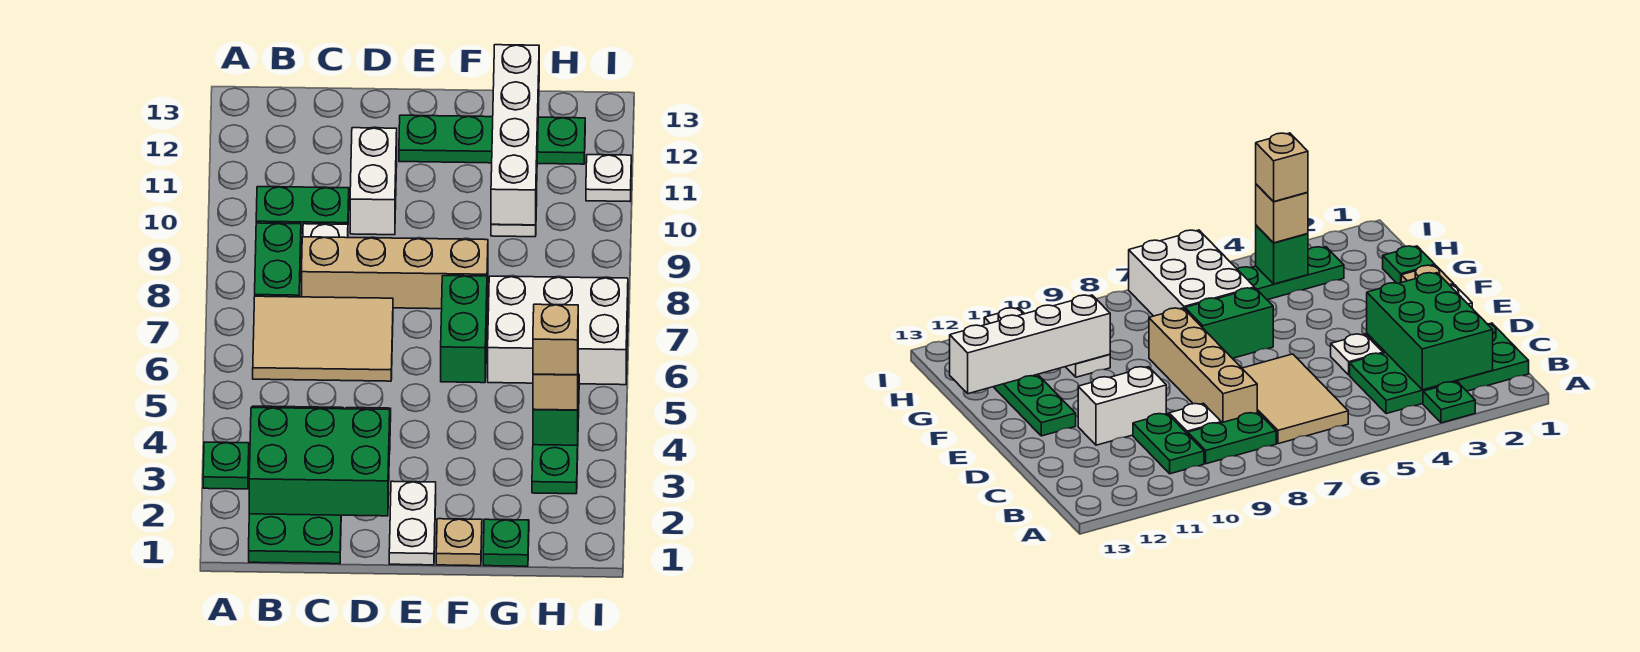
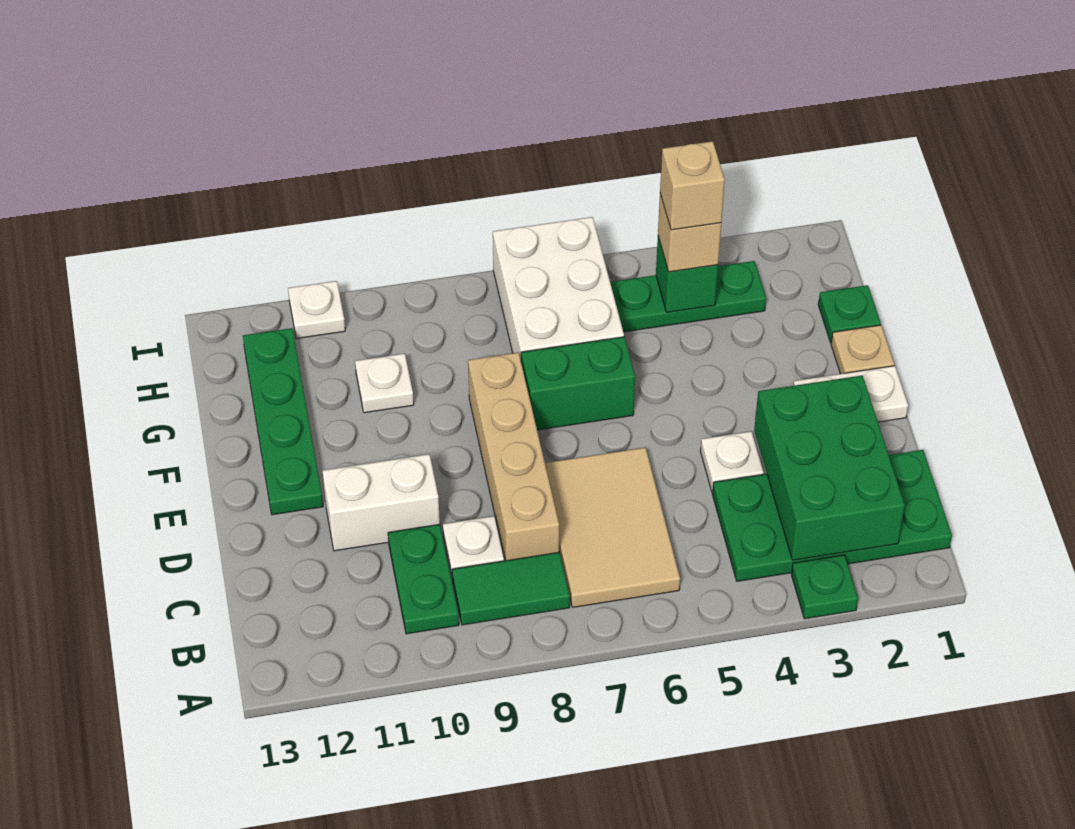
green plate B8:B9 level 1 -> green tile B8:B9 level 1
white brick G10:G13 level 2 -> none

